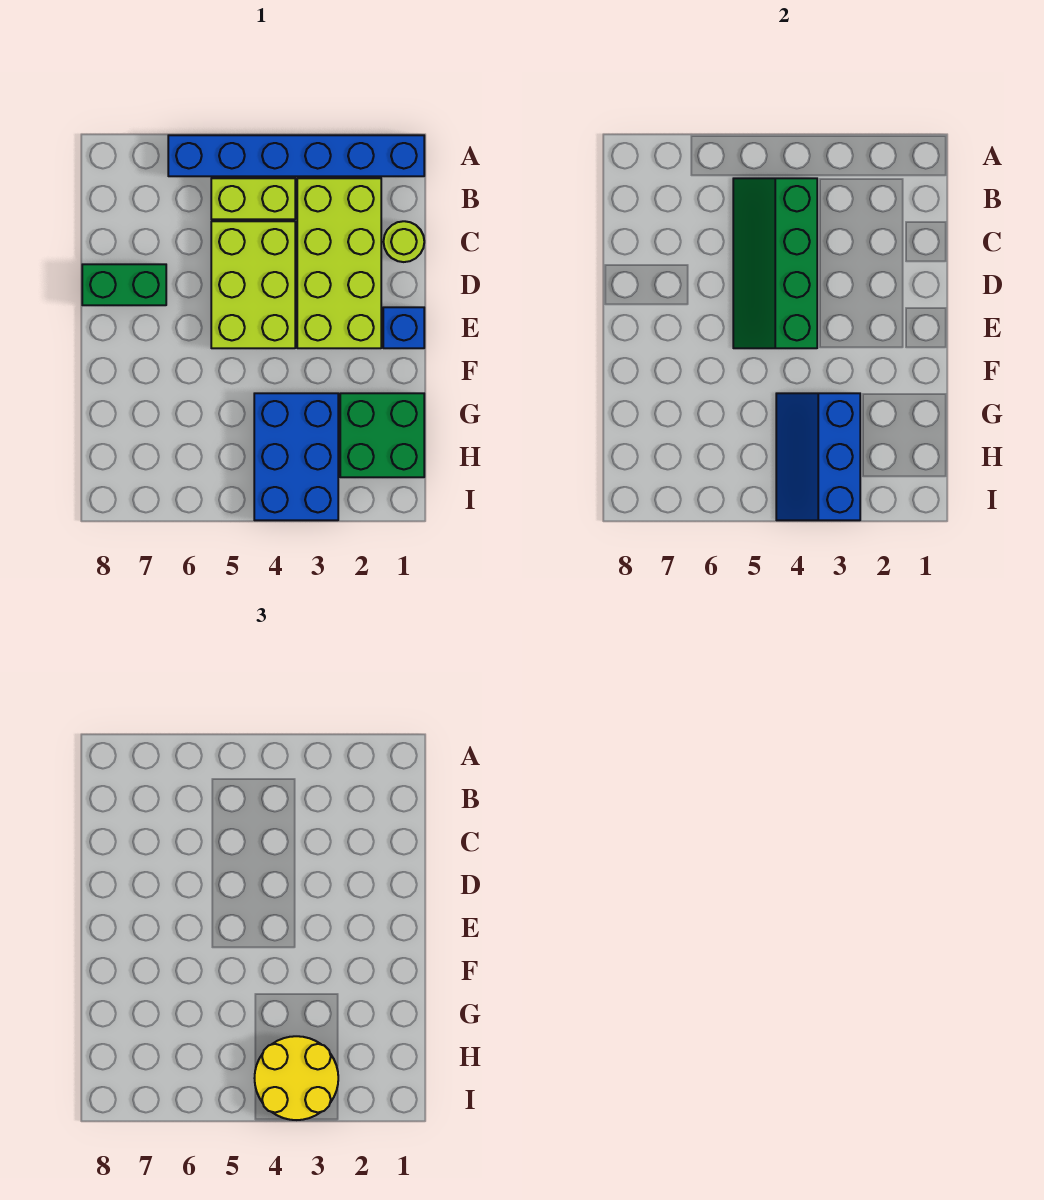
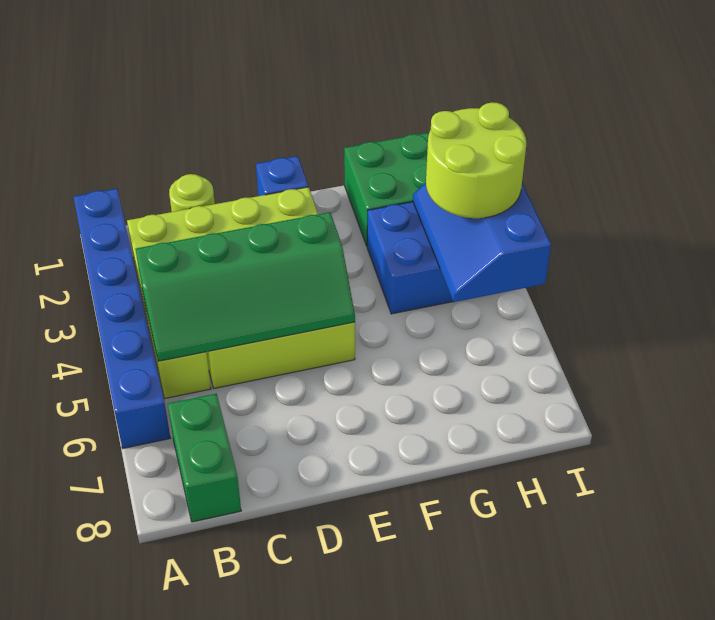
green brick D7:D8 level 1 -> green brick B7:B8 level 1
blue slope G3:I4 level 2 top 3 -> blue slope H3:I5 level 2 top I
yellow round brick H3:I4 level 3 -> lime round brick H3:I4 level 3

